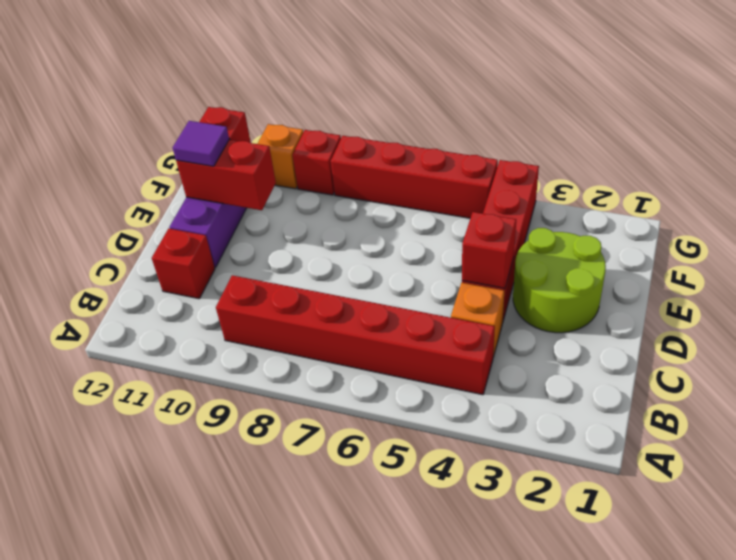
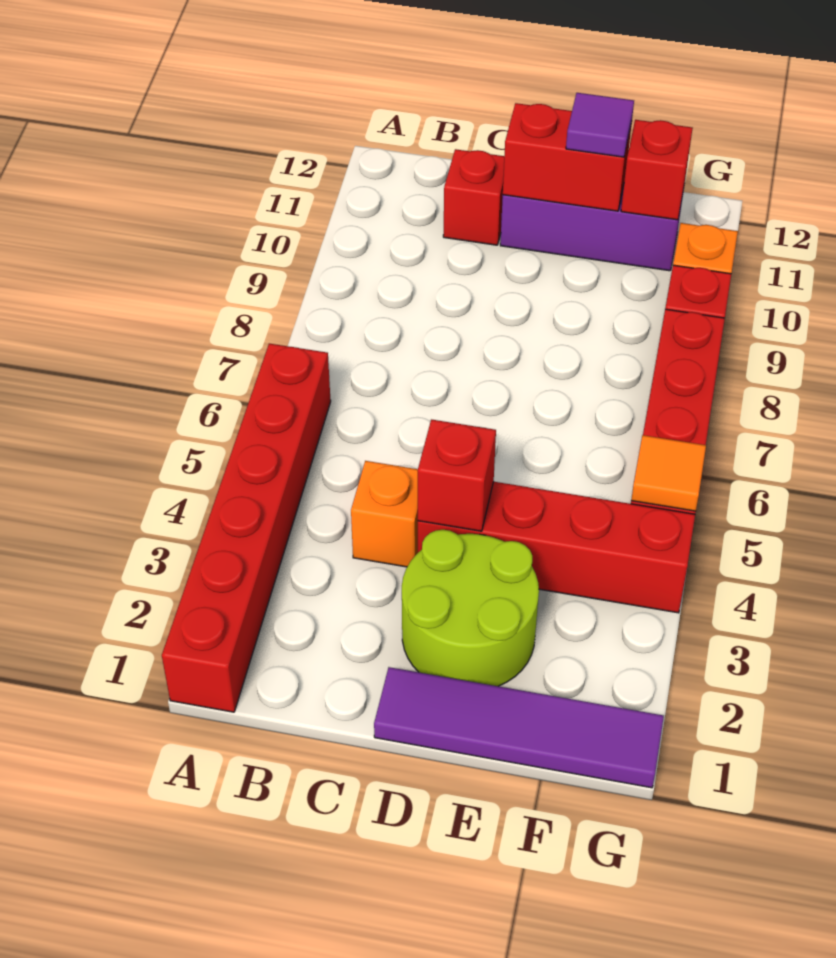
red brick B4:B9 level 1 -> red brick A1:A6 level 1
none -> purple tile D1:G1 level 1
red brick E10:E11 level 2 -> red brick D11:E11 level 2
none -> orange tile G5 level 2

